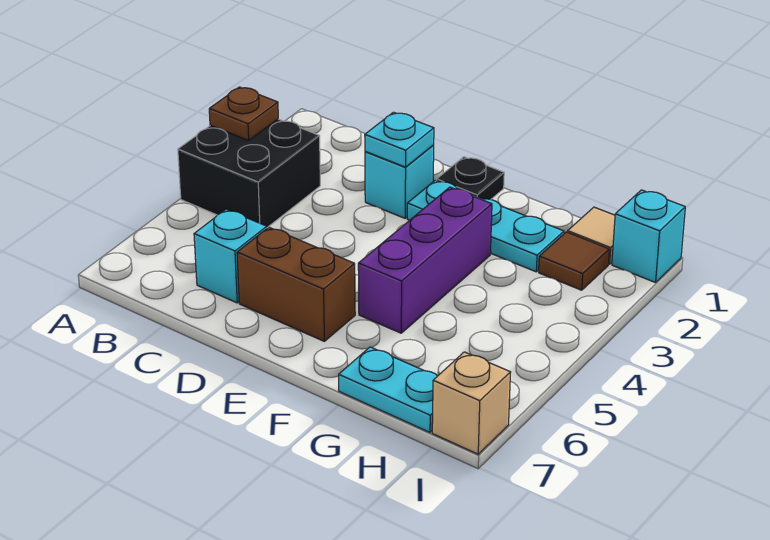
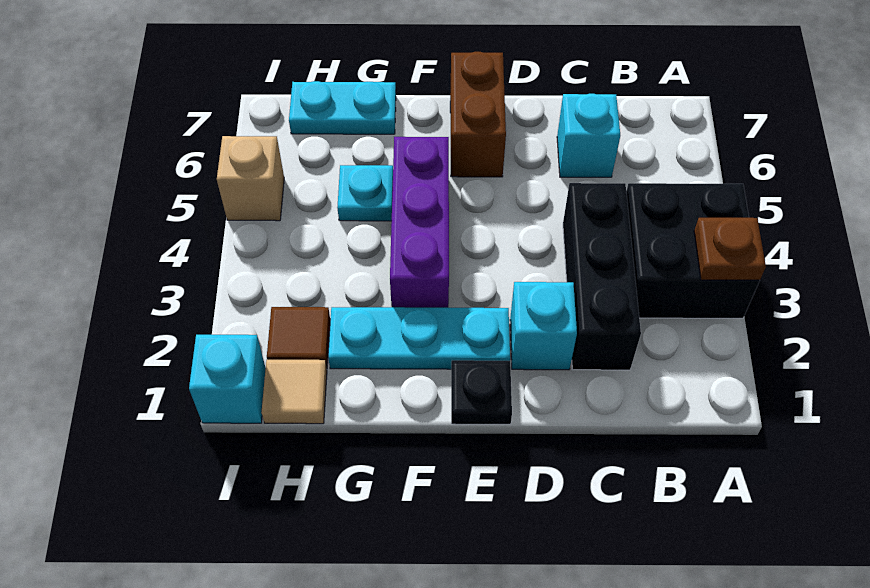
none -> black brick C2:C4 level 1
cyan plate D2 level 2 -> cyan plate G5 level 1
brown brick D6:E6 level 1 -> brown brick E6:E7 level 1
tan brick I7 level 1 -> tan brick I5 level 1

